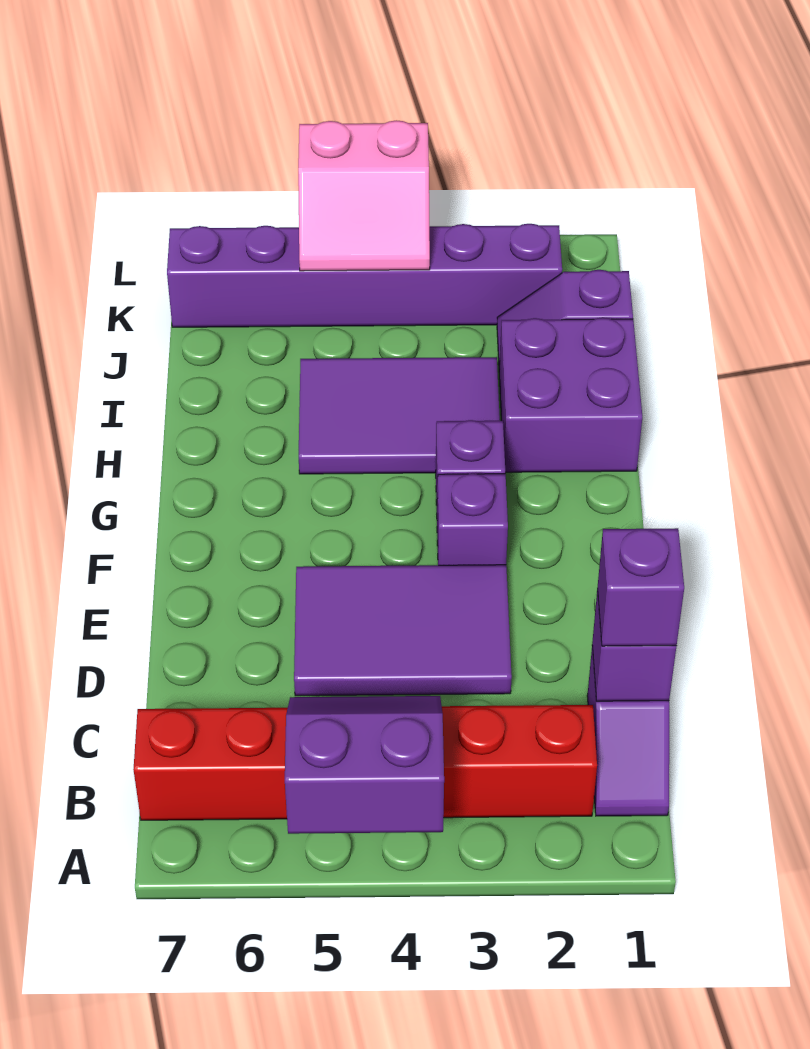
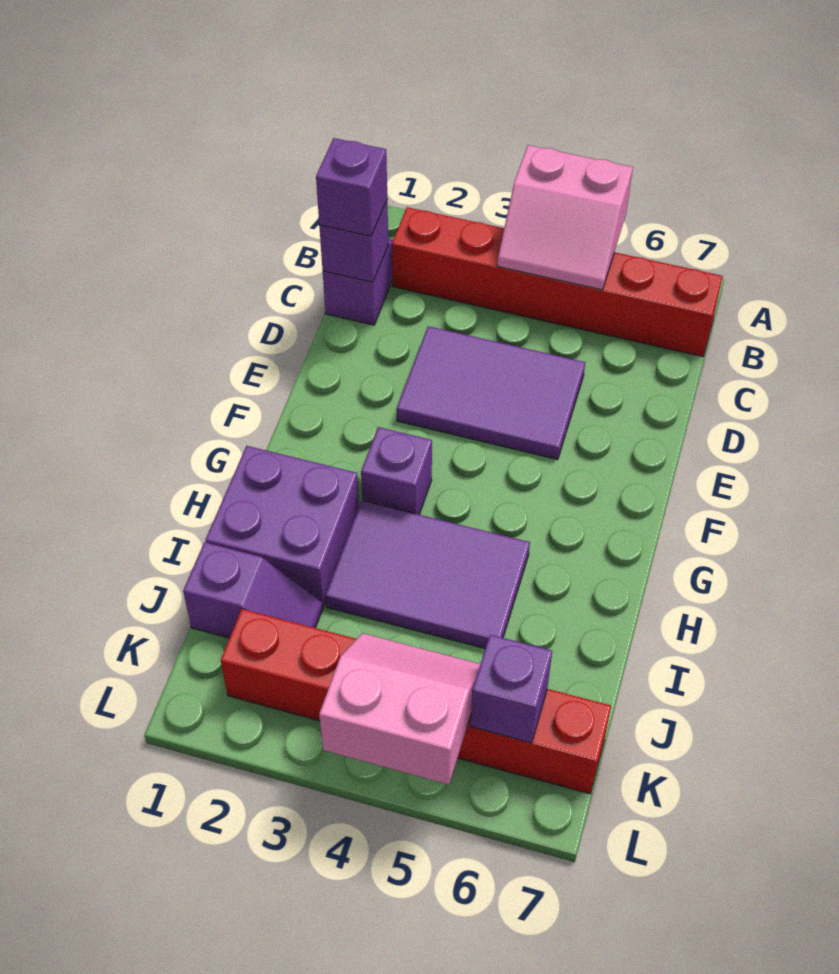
purple slope A4:B5 level 2 top A -> pink slope A4:B5 level 2 top A
purple brick F3 level 1 -> purple brick K6 level 2
purple brick K2:K7 level 1 -> red brick K2:K7 level 1

